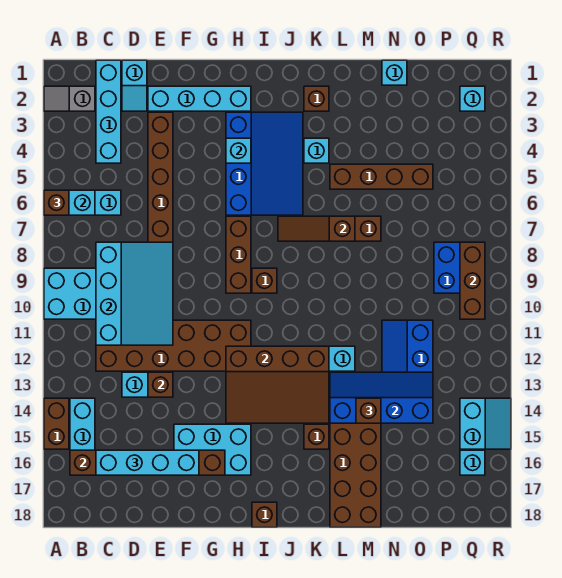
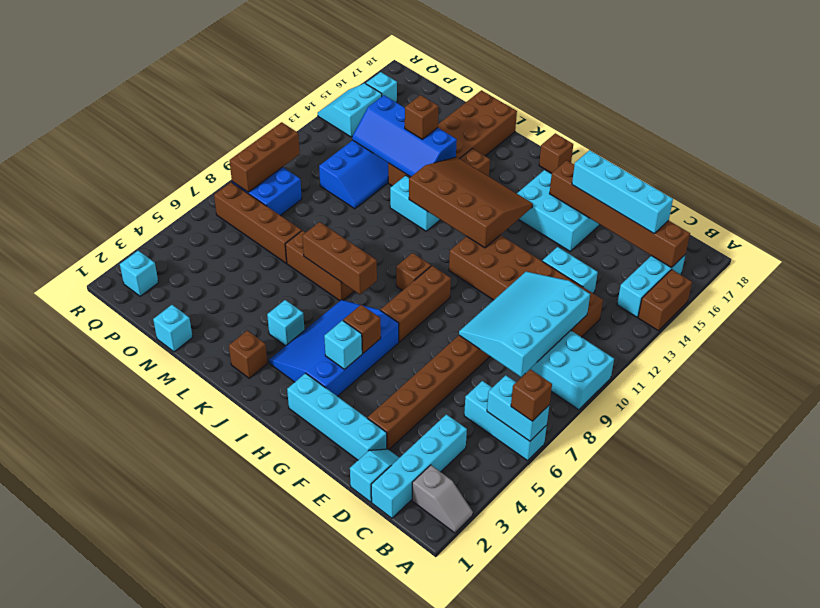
brown brick E13 level 2 -> brown brick H5 level 2
brown slope J7:L7 level 2 top L -> brown brick J7:L7 level 2
brown brick L5:O5 level 1 -> brown brick N7:Q7 level 1

